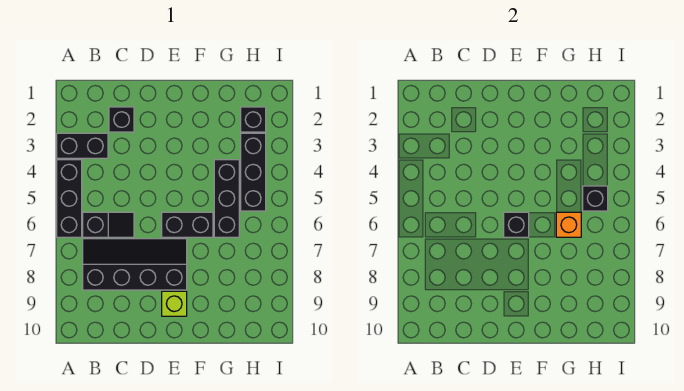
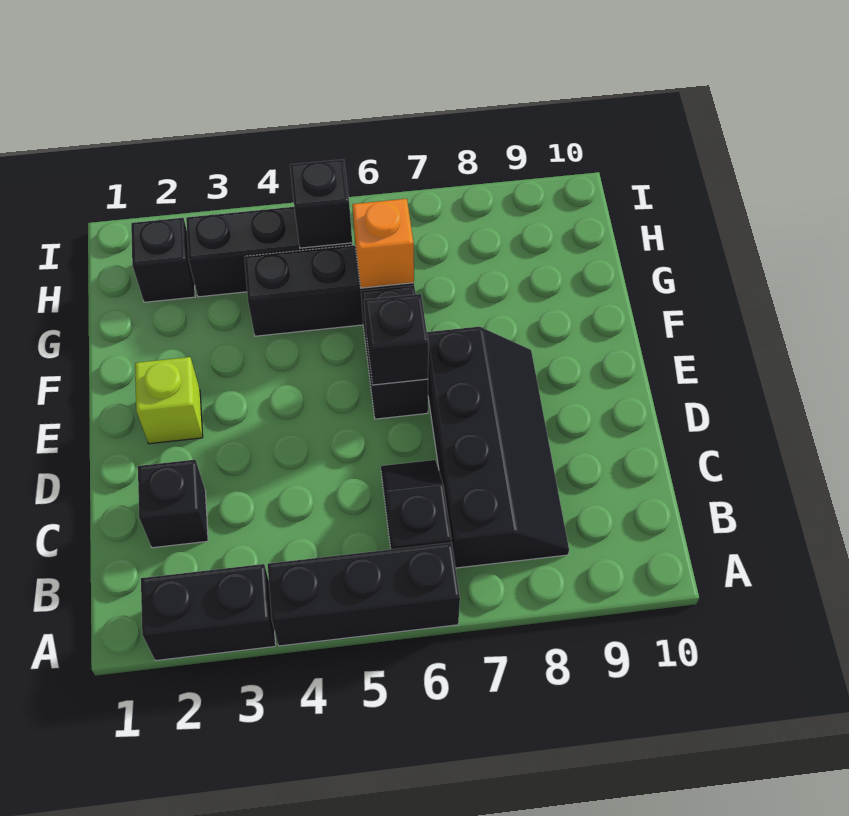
black brick A3:B3 level 1 -> black brick A2:A3 level 1
black slope B7:E8 level 1 top 8 -> black slope B7:E8 level 1 top 7
lime brick E9 level 1 -> lime brick E2 level 1

